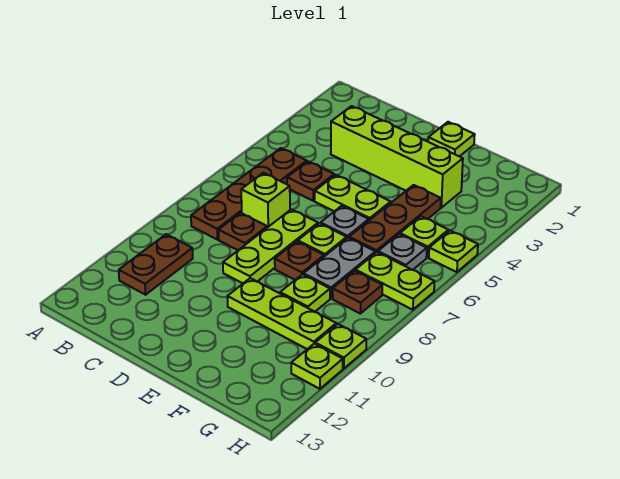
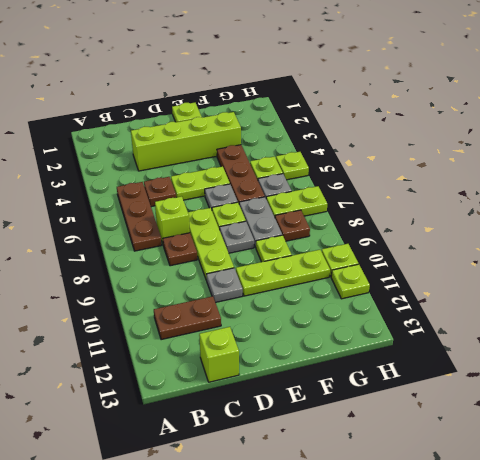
brown plate B5:B8 level 1 -> brown plate B5:B7 level 1
brown plate B10:B11 level 1 -> brown plate B11:C11 level 1
none -> lime brick C13 level 1
none -> grey plate D10 level 1
brown plate E8 level 1 -> grey plate E8 level 1

